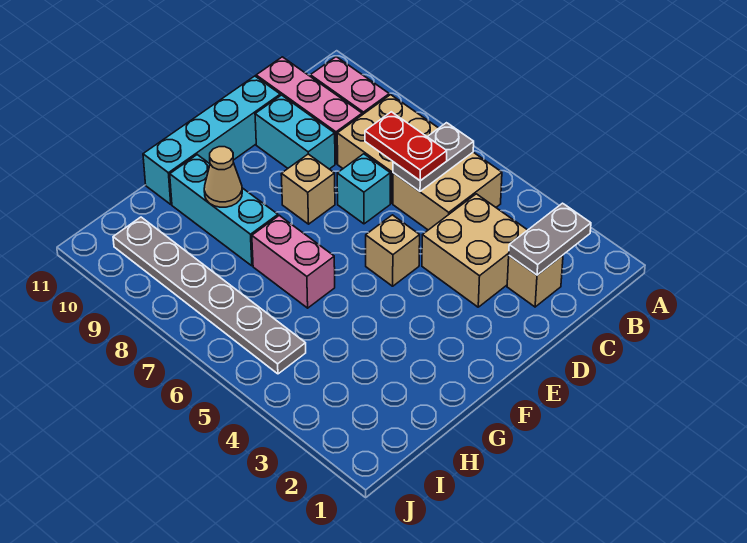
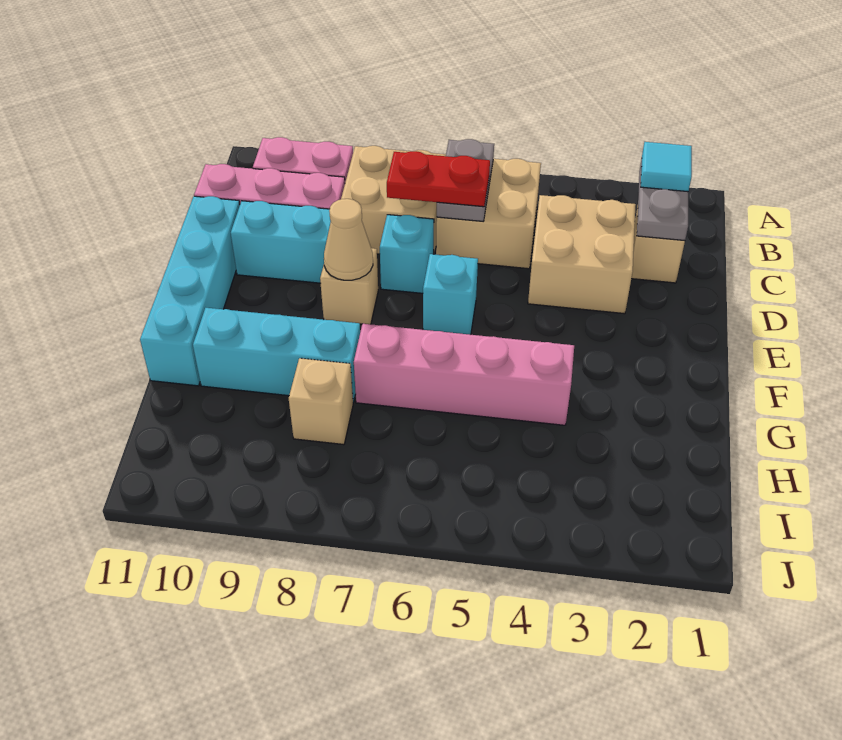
none -> cyan tile B2 level 3
tan brick E5 level 1 -> tan brick H8 level 1
none -> cyan brick E6 level 1
pink brick G6:G7 level 1 -> pink brick G4:G7 level 1
tan cone G9 level 2 -> tan cone E8 level 2
grey plate I5:I10 level 1 -> none

